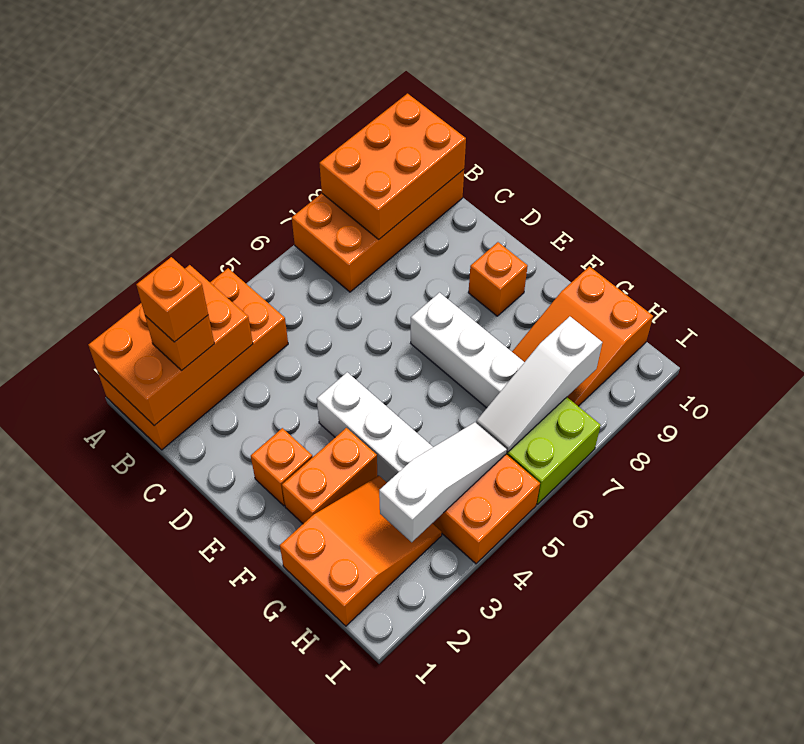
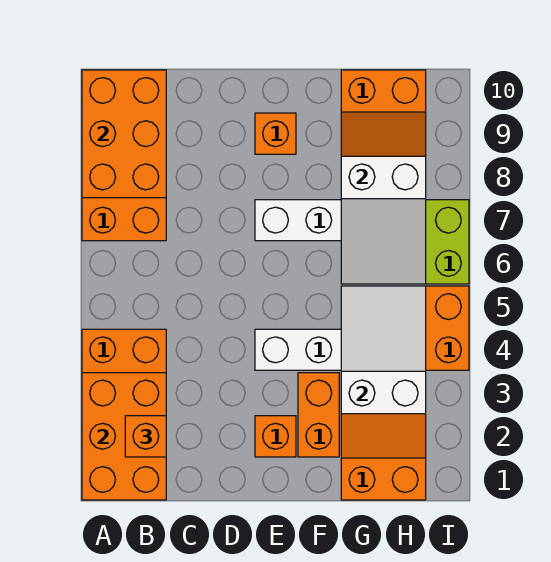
orange brick B2 level 4 -> none
white slope H3:H5 level 2 top 3 -> white slope G3:H5 level 2 top 3
white slope H6:H8 level 2 top 8 -> white slope G6:H8 level 2 top 8

